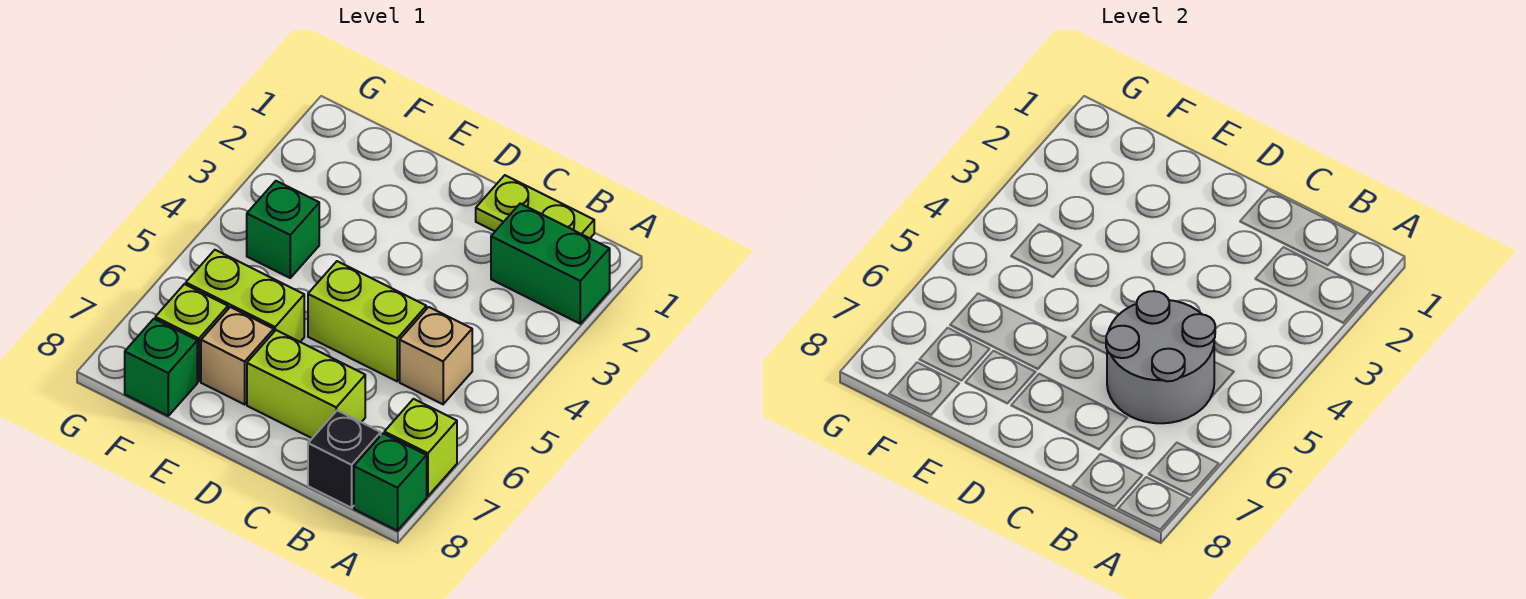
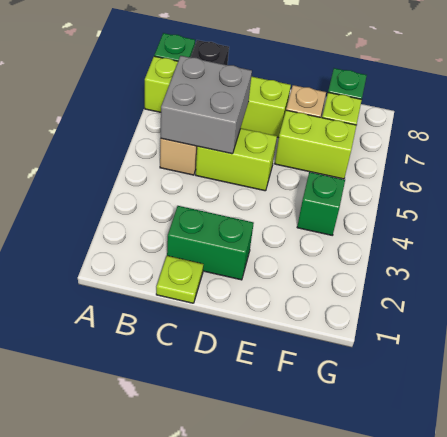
green brick A2:B2 level 1 -> green brick C2:D2 level 1
lime plate B1:C1 level 1 -> lime plate C1 level 1
grey round brick B5:C6 level 2 -> grey brick B5:C6 level 2

